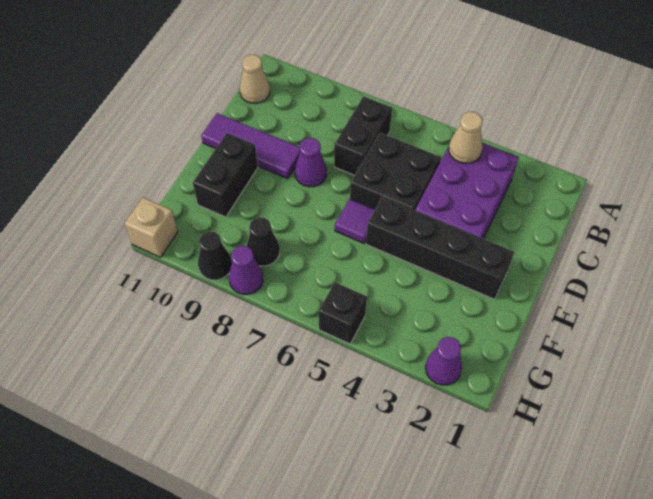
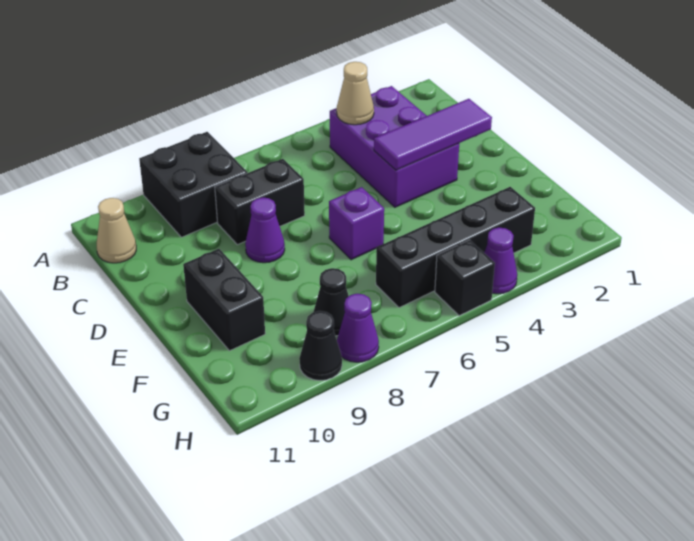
black brick B7:C7 level 1 -> black brick C7:C8 level 1
black brick C5:D6 level 1 -> black brick A8:B9 level 1
purple tile D9:D11 level 1 -> purple tile D2:D4 level 2
black brick E2:E5 level 1 -> black brick G3:G6 level 1
purple tile E6 level 1 -> purple brick E6 level 1
purple cone H2 level 1 -> purple cone H4 level 1
tan brick H11 level 1 -> none

